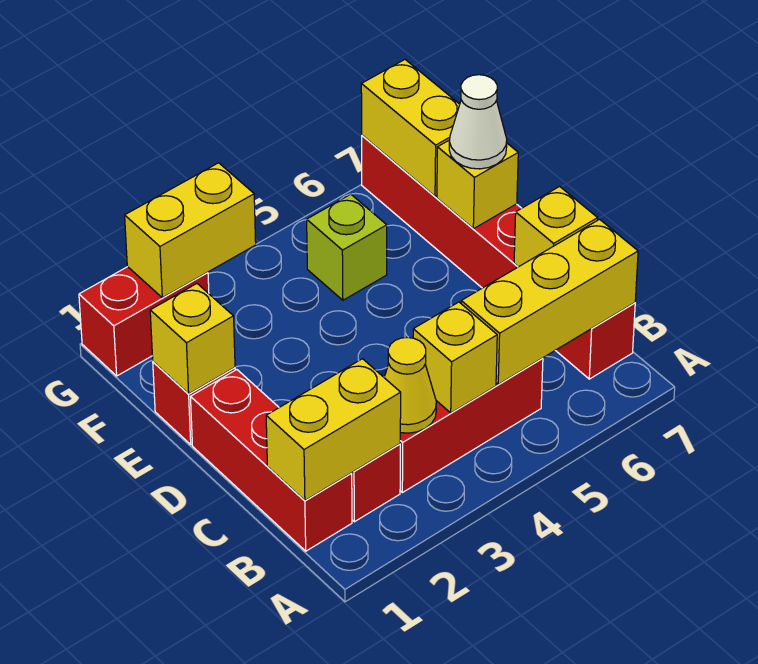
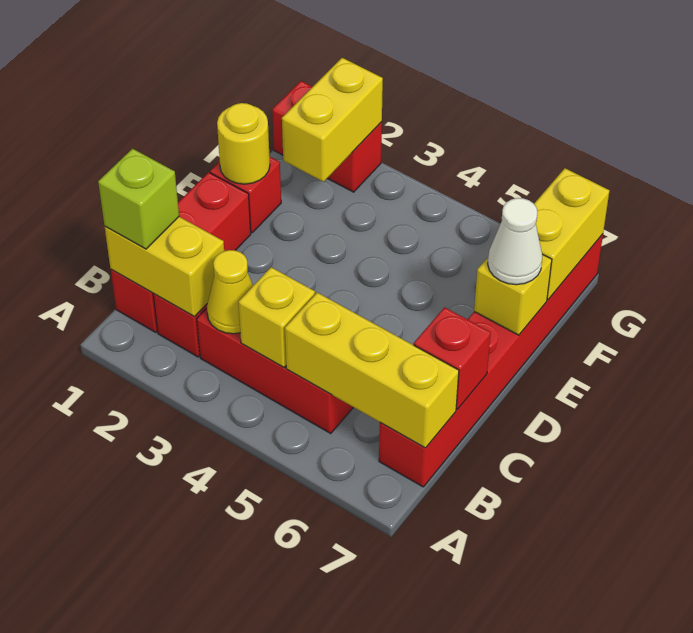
yellow brick C7 level 2 -> red brick C7 level 2
yellow brick E1 level 2 -> yellow round brick E1 level 2
lime brick F5 level 1 -> lime brick B1 level 3
yellow brick G2:G3 level 2 -> yellow brick F2:G2 level 2

